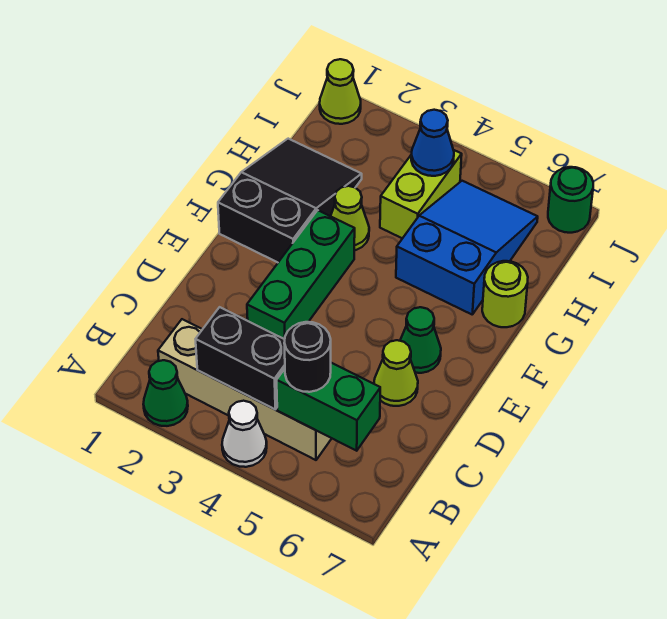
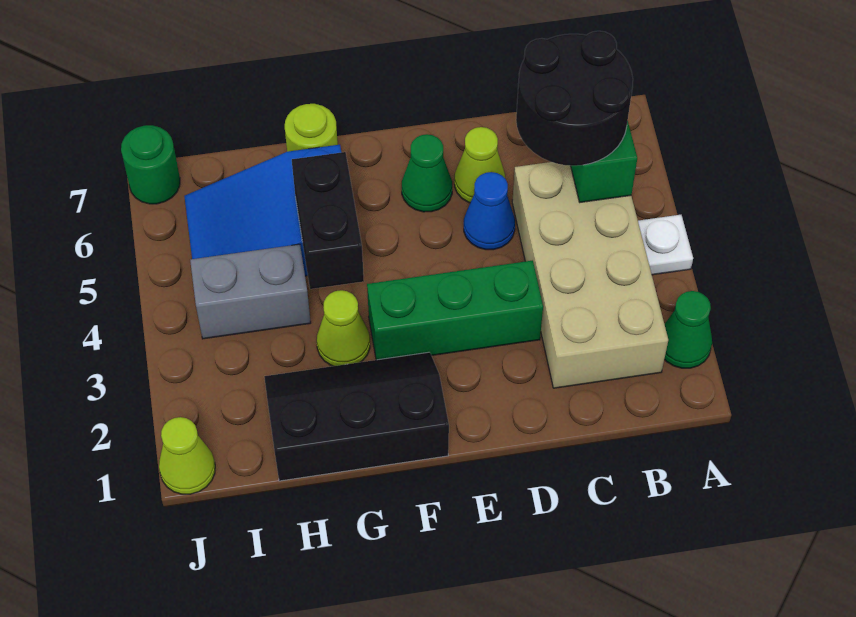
white cone A4 level 1 -> white plate A4 level 1
tan brick B2:B5 level 1 -> tan brick B2:C5 level 1
black brick B3:B4 level 2 -> black brick G4:G5 level 2
black round brick B5 level 3 -> black round brick B5:C6 level 3
black slope F1:H2 level 1 top F -> black slope F1:H2 level 1 top 1
lime brick H4:I4 level 1 -> grey brick H4:I4 level 1
blue cone I4 level 2 -> blue cone D5 level 1

